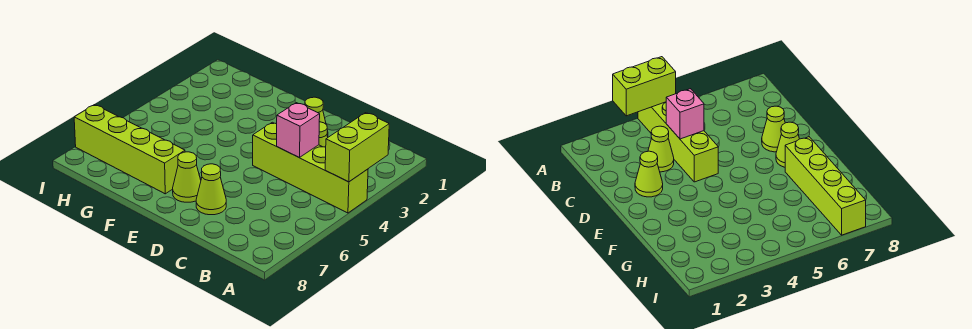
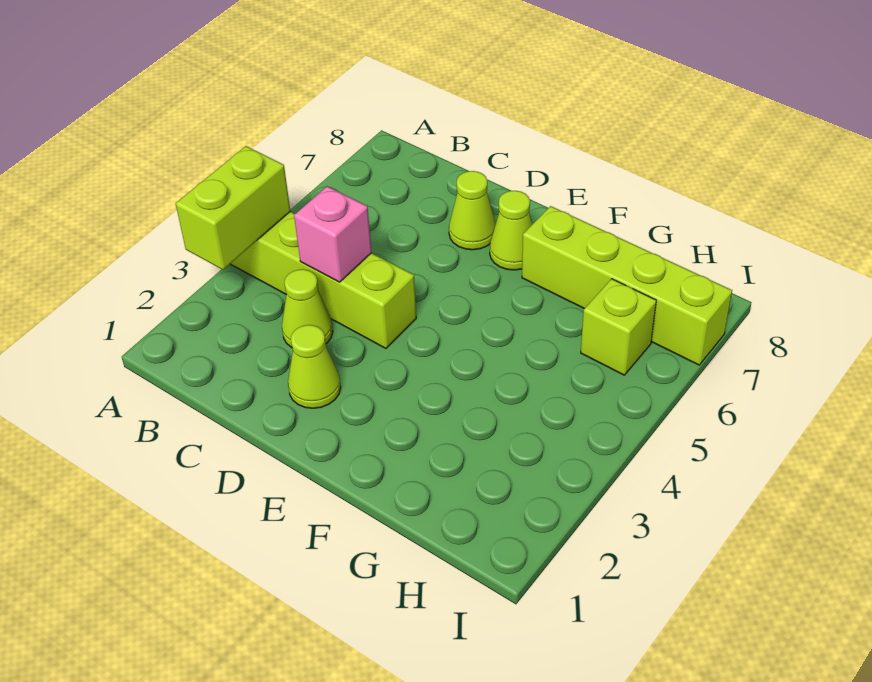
none -> lime brick H6 level 1

